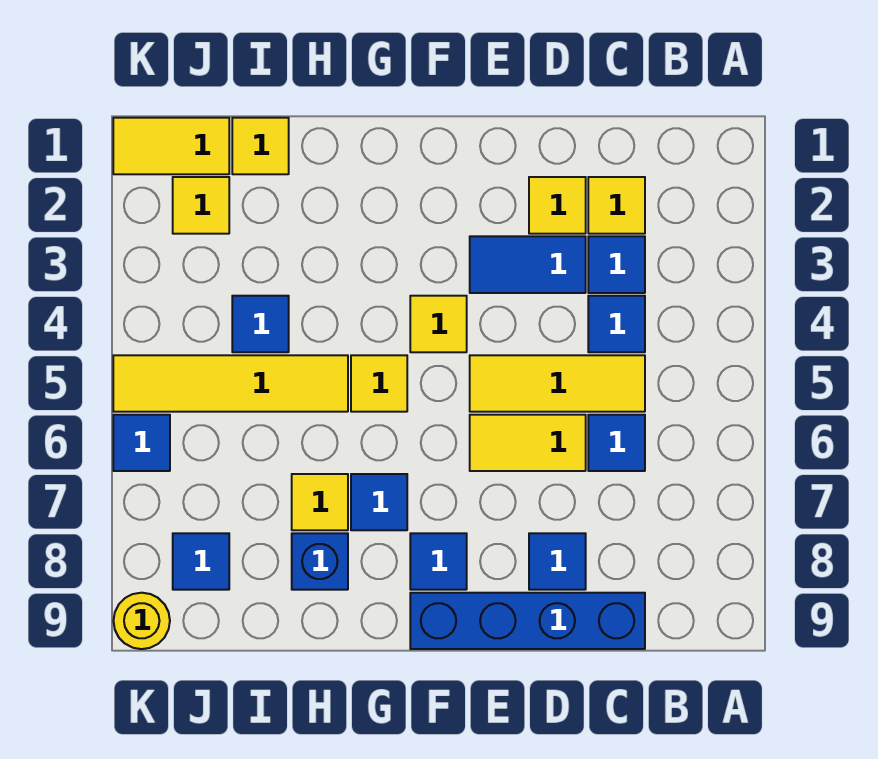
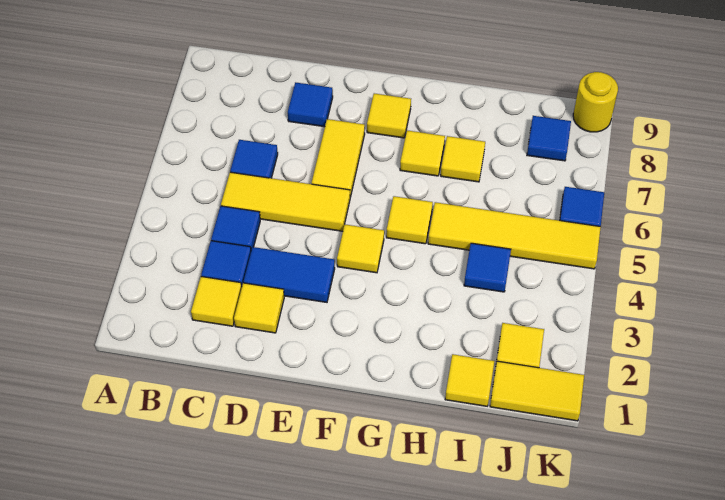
blue brick C9:F9 level 1 -> none
yellow tile D6:E6 level 1 -> yellow tile E6:E7 level 1
blue tile F8 level 1 -> yellow tile F8 level 1
blue tile G7 level 1 -> yellow tile G7 level 1
blue brick H8 level 1 -> none

